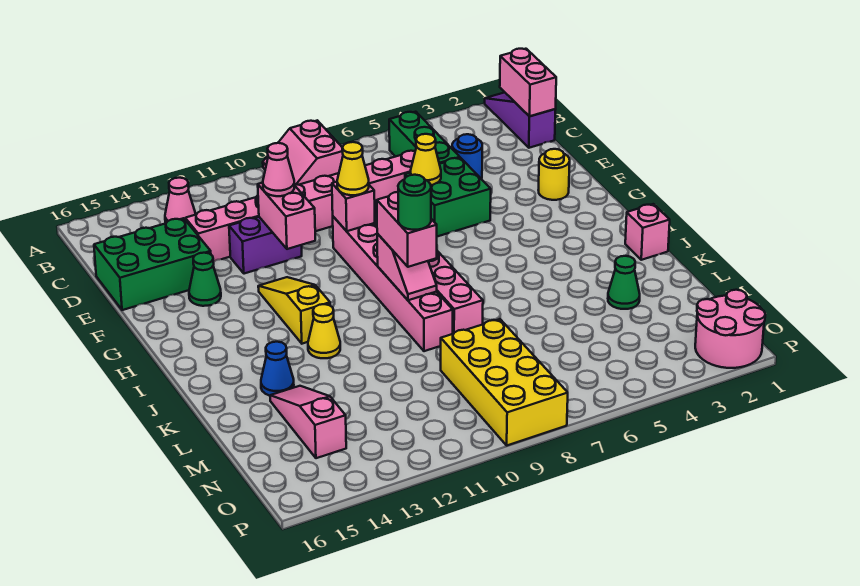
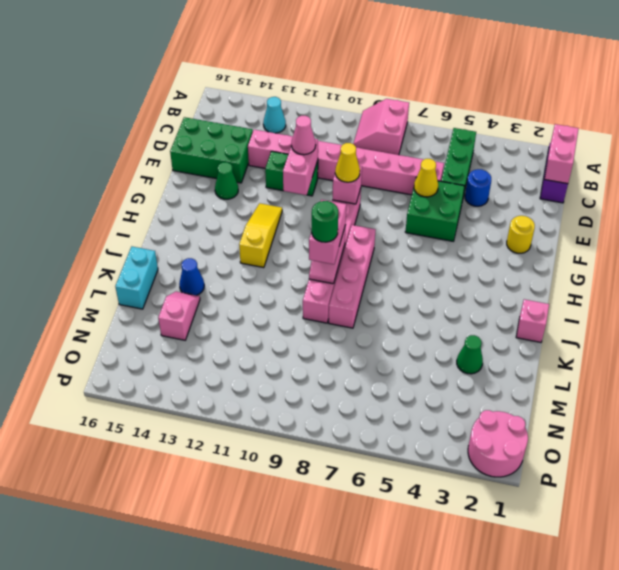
pink cone B13 level 1 -> cyan cone B13 level 1
purple brick E11:E12 level 1 -> green brick E11:E12 level 1
yellow cone J12 level 1 -> none
none -> cyan brick K16:L16 level 1
pink slope L14:N14 level 1 top N -> pink slope L14:M14 level 1 top M
yellow brick M8:P9 level 1 -> none

